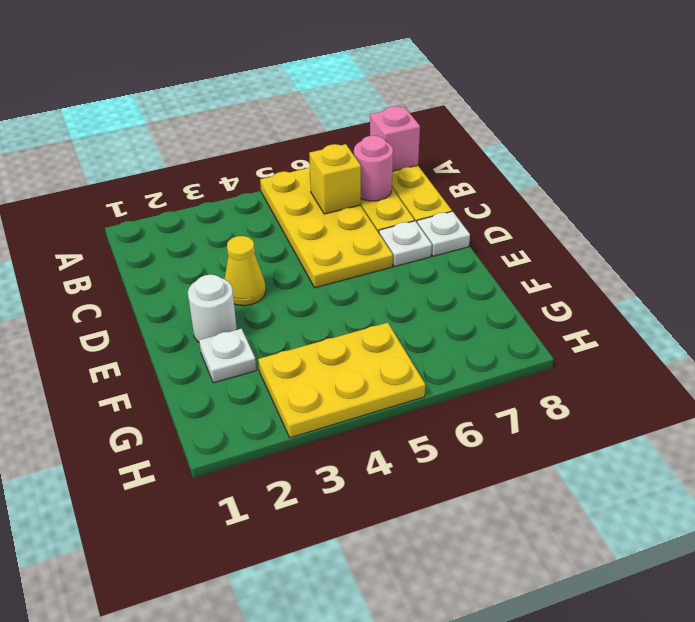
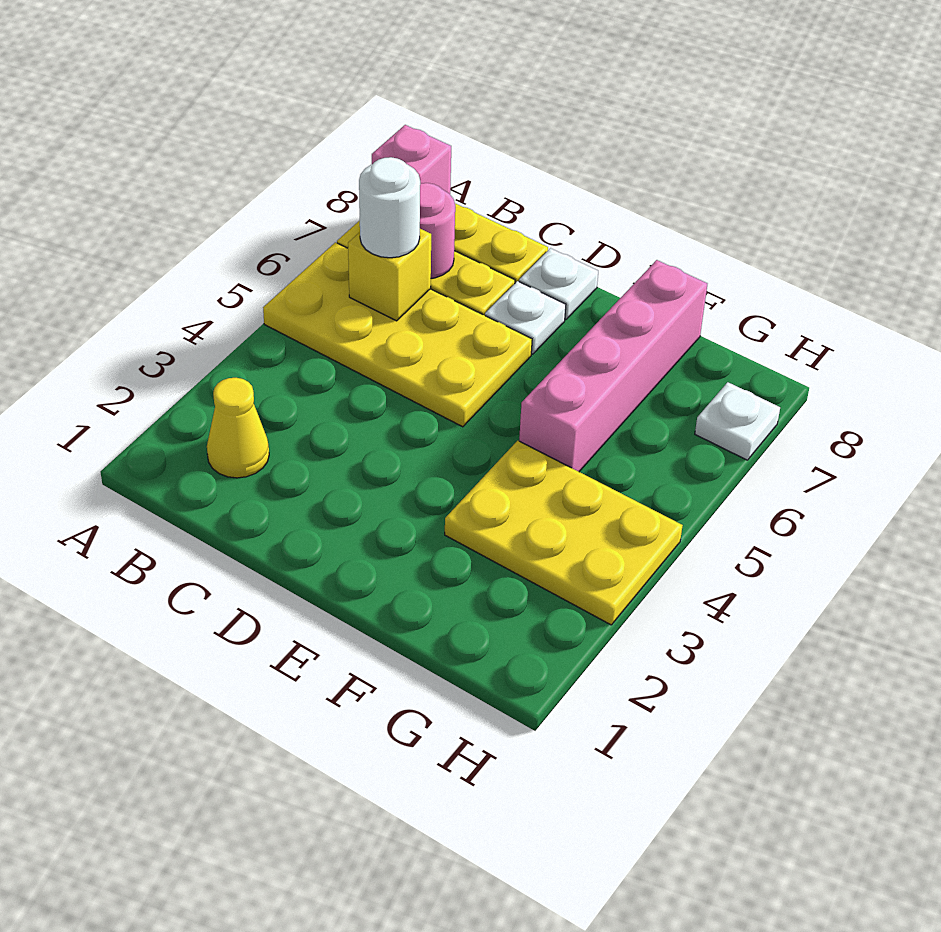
yellow cone D3 level 1 -> yellow cone B2 level 1
white round brick E2 level 1 -> white round brick B6 level 3
white plate F2 level 1 -> white plate H7 level 1
none -> pink brick F5:F8 level 1
yellow plate G3:H5 level 1 -> yellow plate F3:H4 level 1

